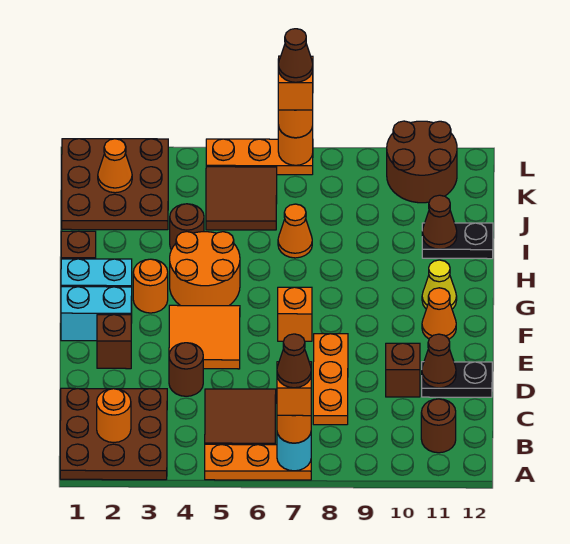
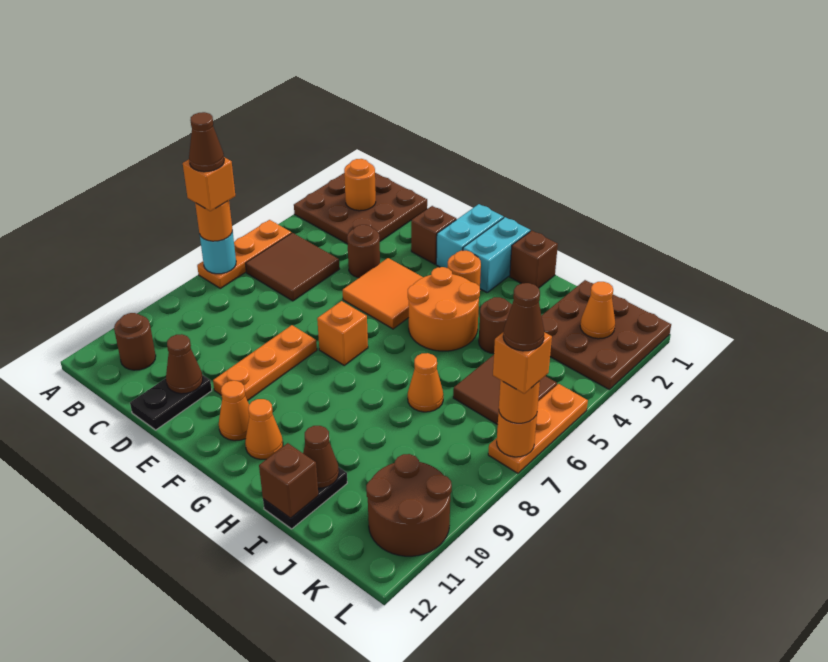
orange plate C8:E8 level 1 -> orange plate E8:E10 level 1
brown brick D10 level 1 -> brown brick I12 level 2
yellow cone G11 level 1 -> orange cone G11 level 1

